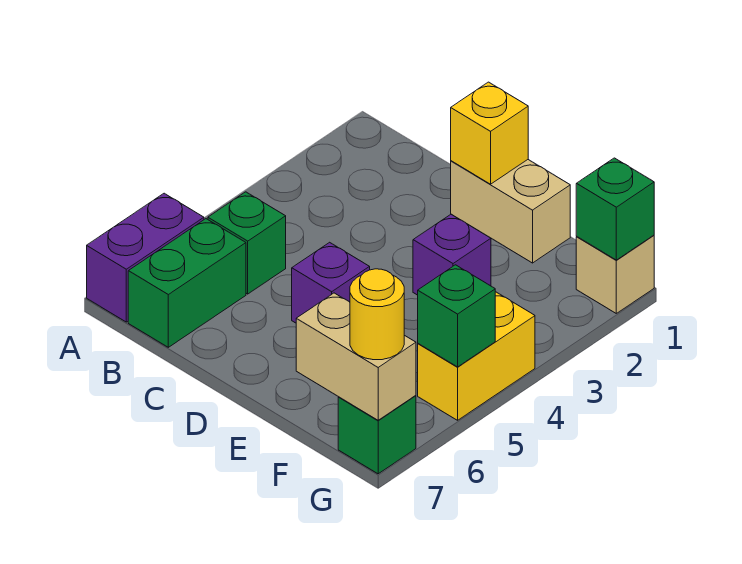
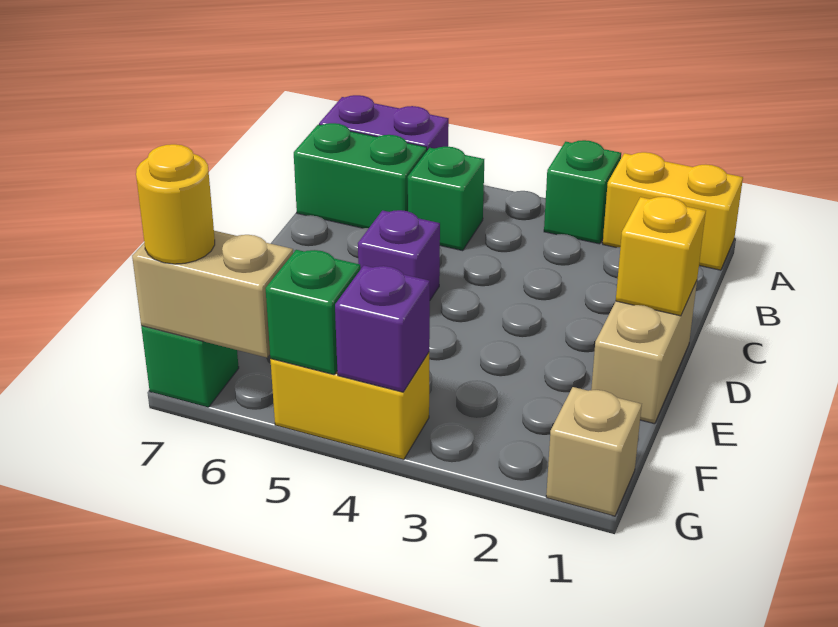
none -> yellow brick A1:A2 level 1
purple brick E3 level 1 -> purple brick G4 level 2
tan brick F7:G7 level 2 -> tan brick G6:G7 level 2
green brick G1 level 2 -> green brick A3 level 1

